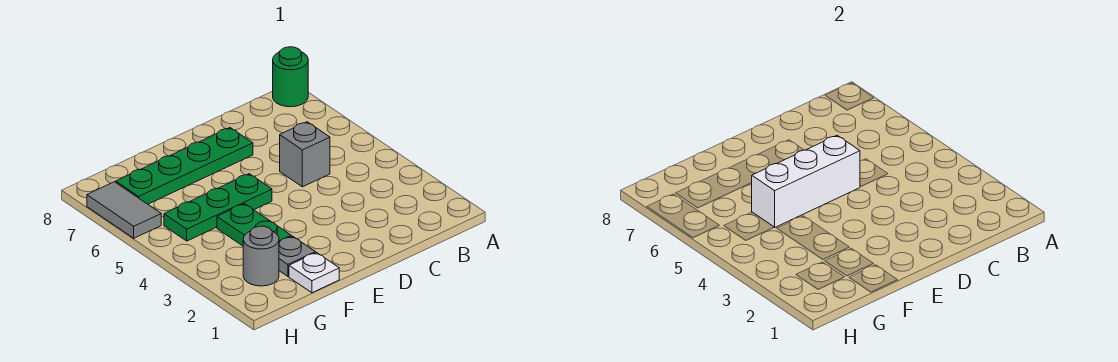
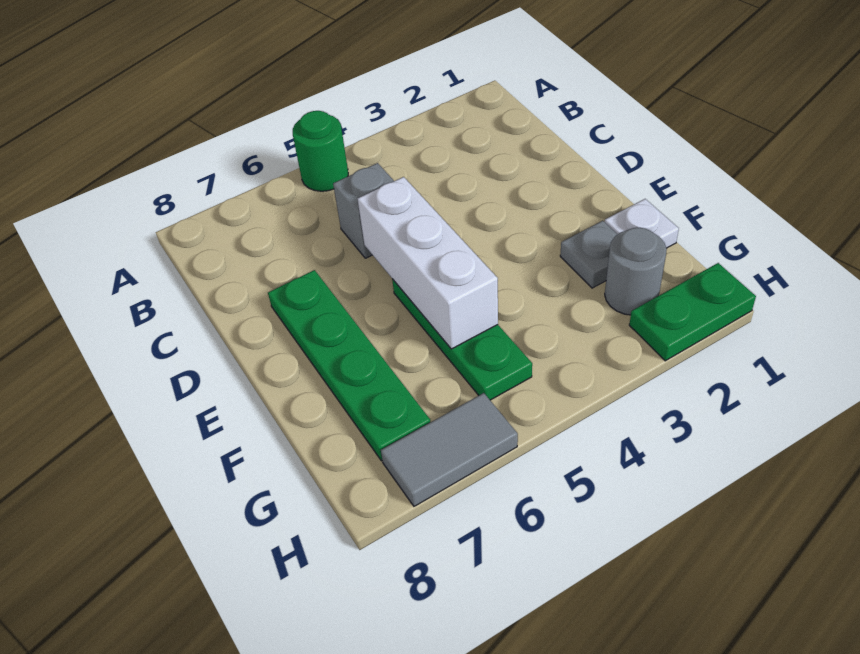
green round brick A8 level 1 -> green round brick A5 level 1
green plate F3:F4 level 1 -> green plate H1:H2 level 1

